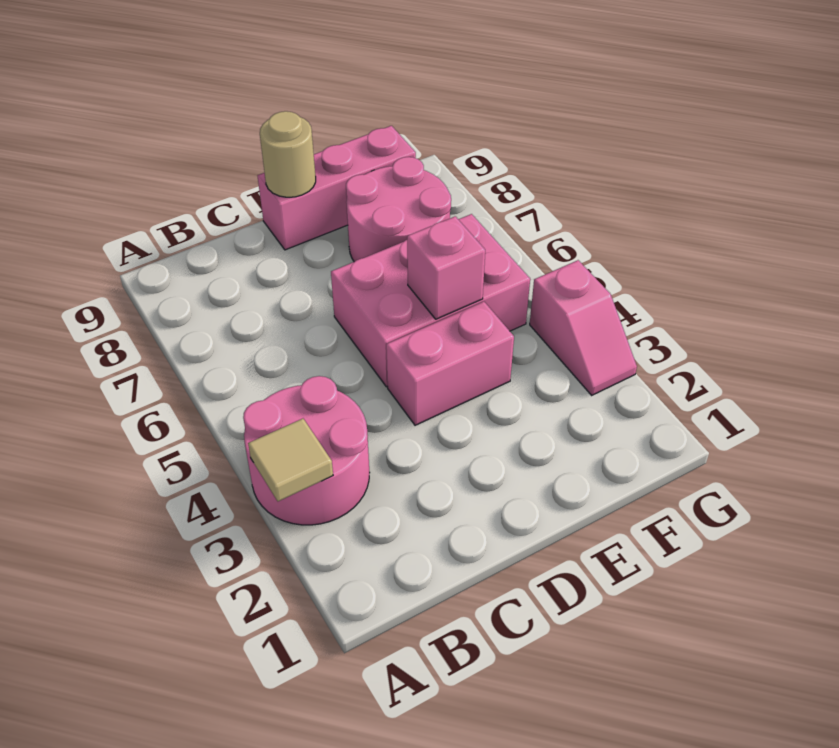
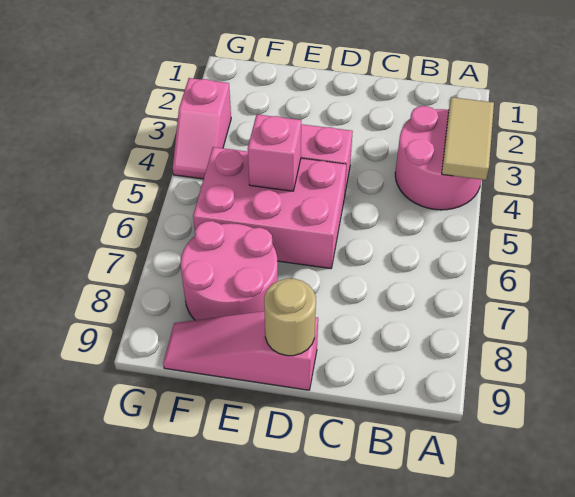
tan tile A3 level 2 -> tan tile A3:A4 level 2
pink brick D9:F9 level 1 -> pink slope D9:F9 level 1 top D
pink slope G3:G4 level 1 top 4 -> pink slope G3:G4 level 1 top 3

